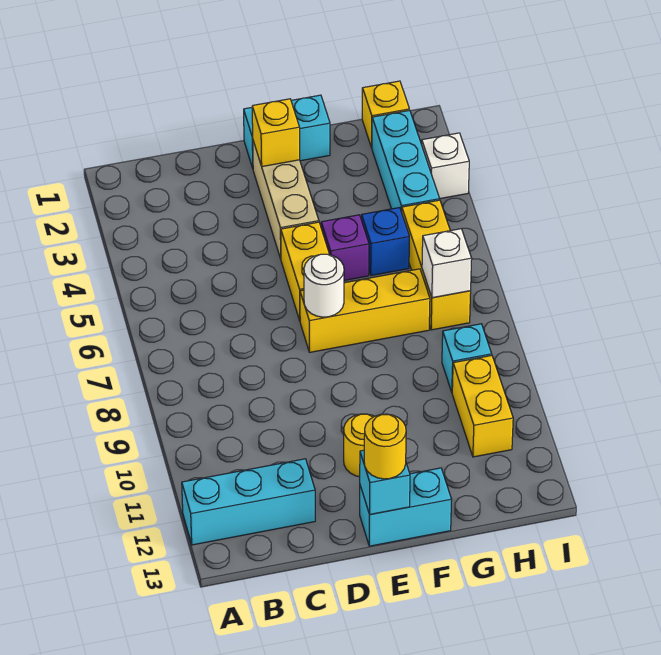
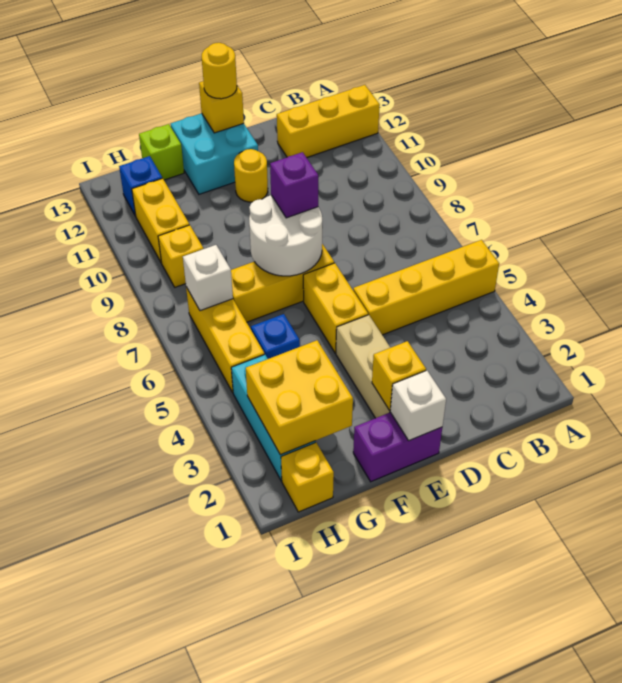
none -> yellow brick A5:D5 level 1
cyan brick A12:C12 level 1 -> yellow brick A12:C12 level 1
cyan brick E1:F1 level 1 -> purple brick E1:F1 level 1
white round brick E7 level 2 -> white round brick E7:F8 level 2
cyan brick E13:F13 level 1 -> cyan brick E12:F13 level 1
cyan brick E13 level 2 -> yellow brick E13 level 2
purple brick F5 level 1 -> purple brick E8 level 3
none -> yellow brick G2:H3 level 2
none -> lime brick G13 level 1
cyan brick H9 level 1 -> yellow brick H9 level 1
none -> blue brick H12 level 1
white brick I3 level 1 -> white brick E1 level 2

